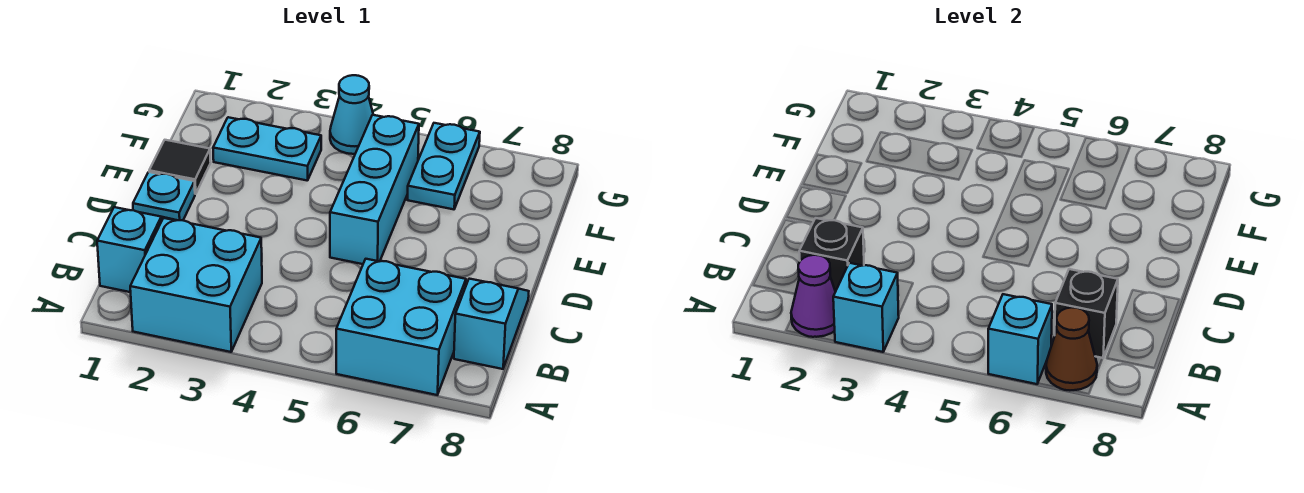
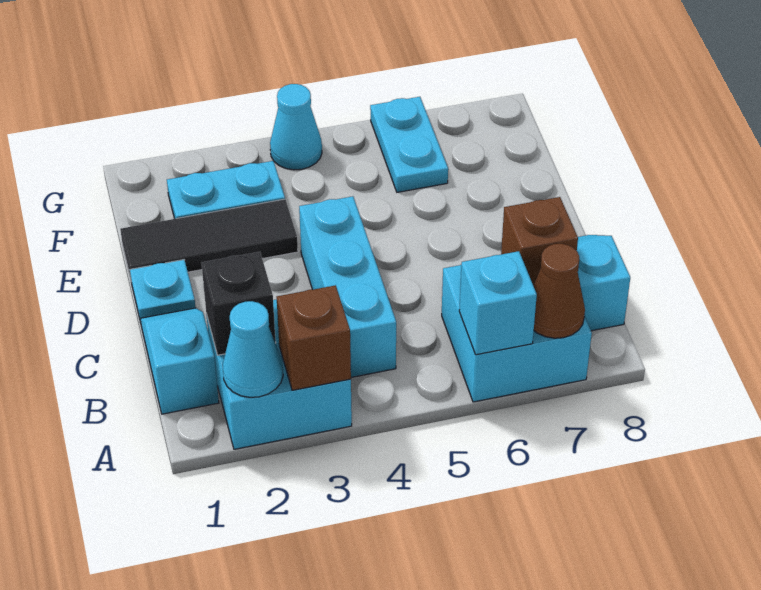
purple cone A2 level 2 -> cyan cone A2 level 2
cyan brick A3 level 2 -> brown brick A3 level 2
black brick B7 level 2 -> brown brick B7 level 2
cyan brick D5:F5 level 1 -> cyan brick B4:D4 level 1
black tile E1 level 1 -> black tile E1:E3 level 1

